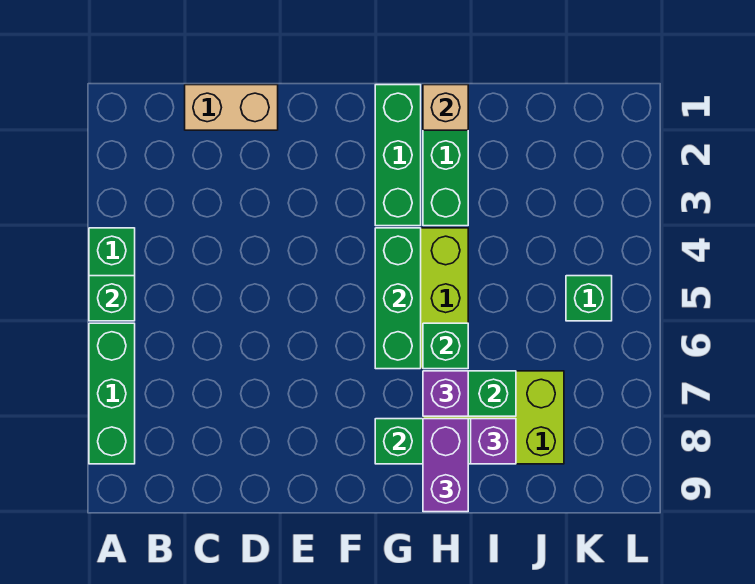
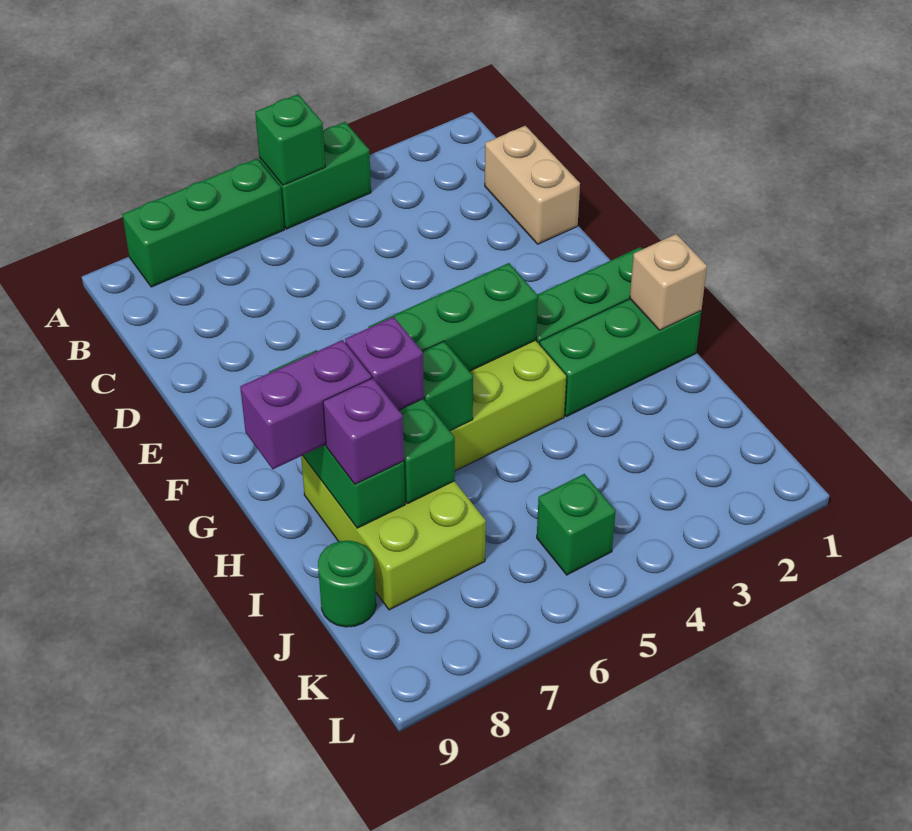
none -> green round brick J9 level 1

